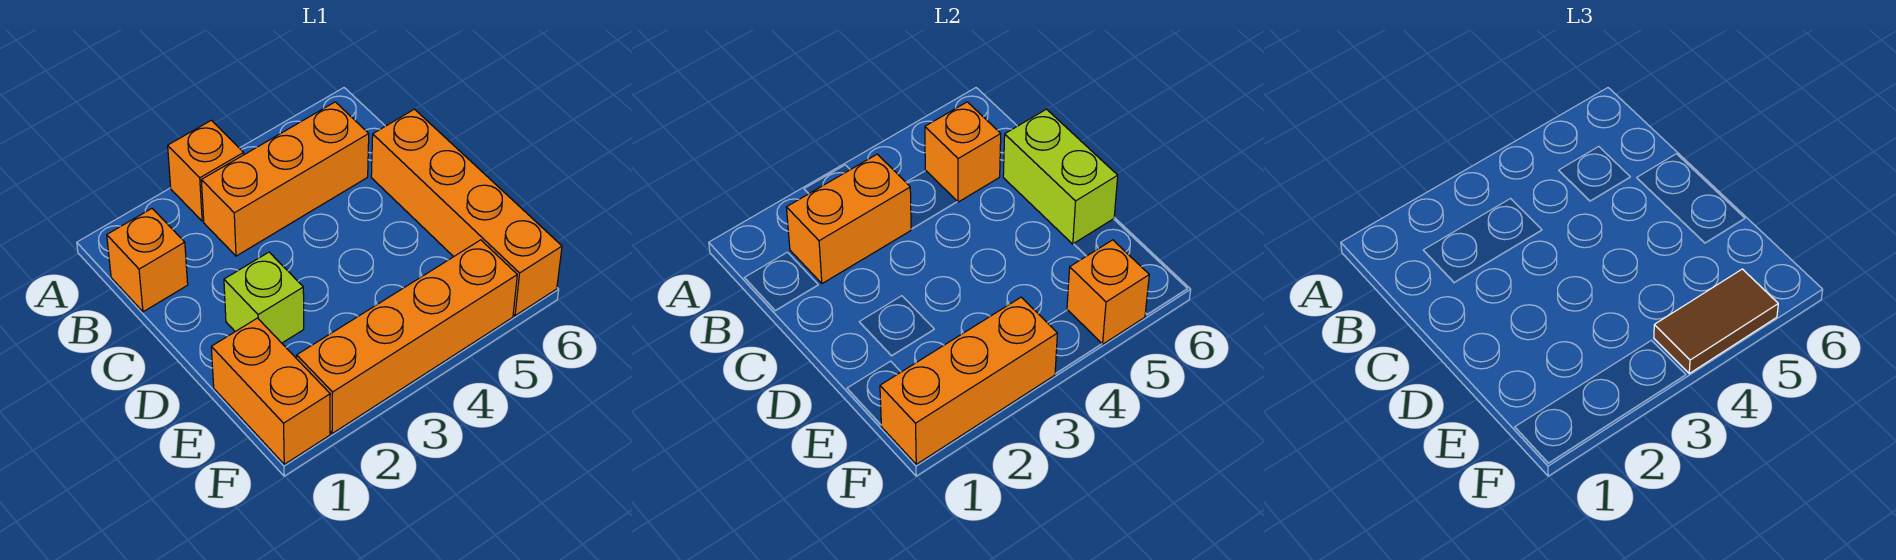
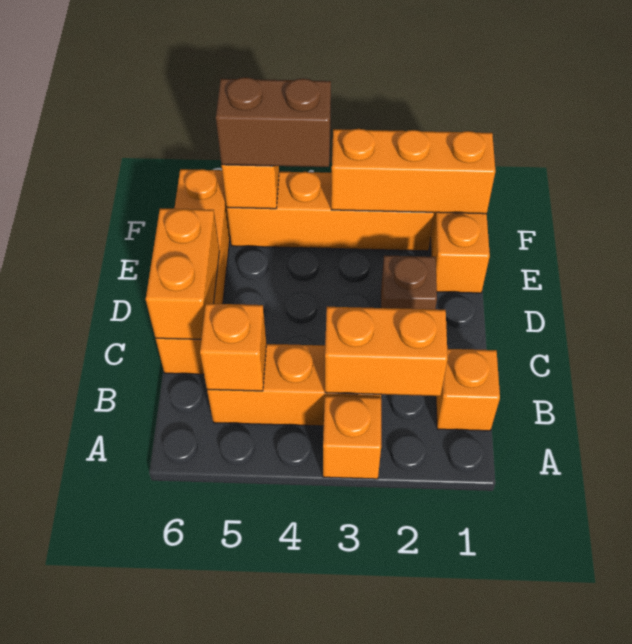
lime brick C6:D6 level 2 -> orange brick C6:D6 level 2
lime brick D2 level 1 -> brown brick D2 level 1
brown tile F4:F5 level 3 -> brown brick F4:F5 level 3

